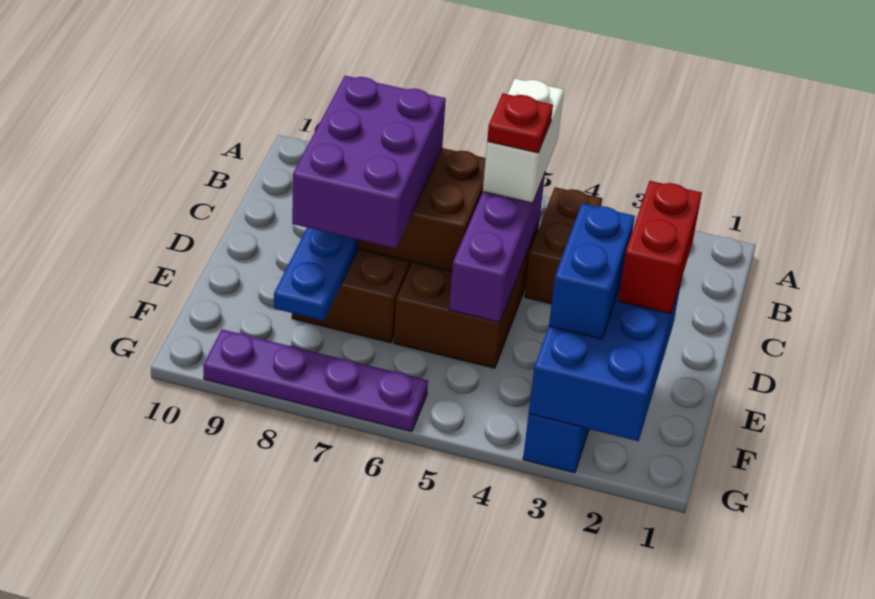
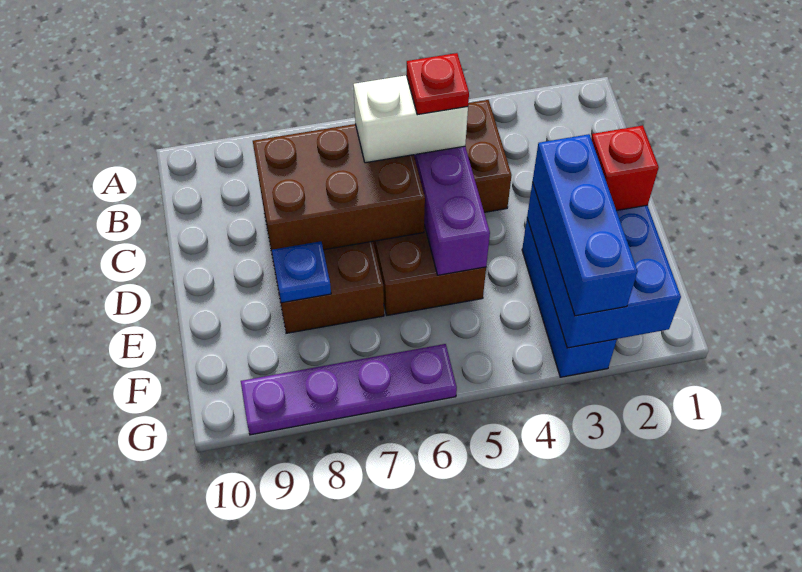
white brick B5:C5 level 3 -> white brick C5:C6 level 3
purple brick C7:E8 level 3 -> none
red brick D2:E2 level 3 -> red brick E2 level 3
blue brick E3:F3 level 3 -> blue brick E3:G3 level 3
blue plate E8:F8 level 2 -> blue plate E8 level 2

